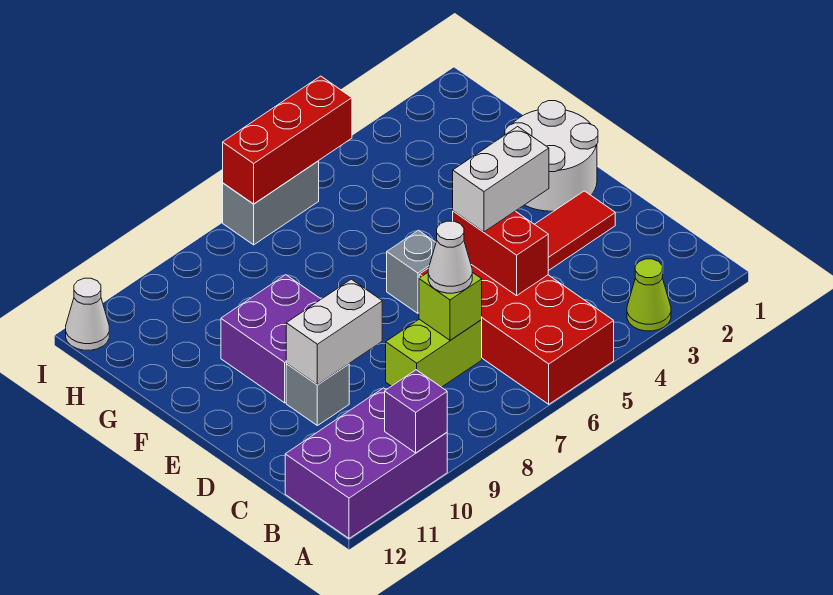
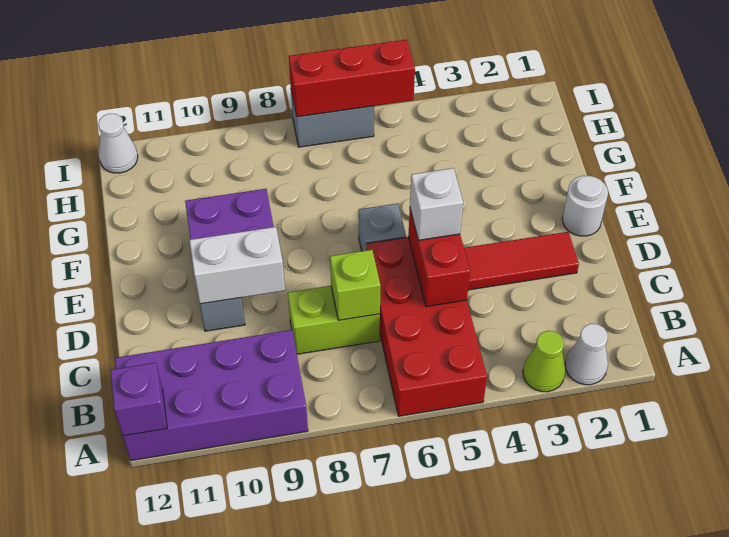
purple brick A10:B12 level 1 -> purple brick A9:B12 level 1
purple brick A10 level 2 -> purple brick A12 level 2
white cone C7 level 3 -> white cone A2 level 1
white brick D4:D5 level 3 -> white brick D5 level 3
white round brick E1:F2 level 1 -> white round brick E1 level 1

